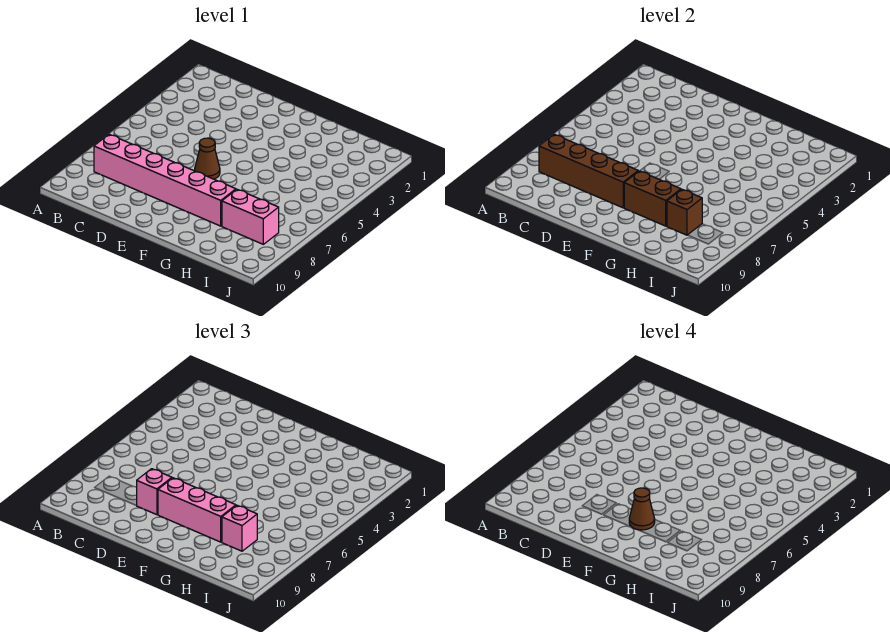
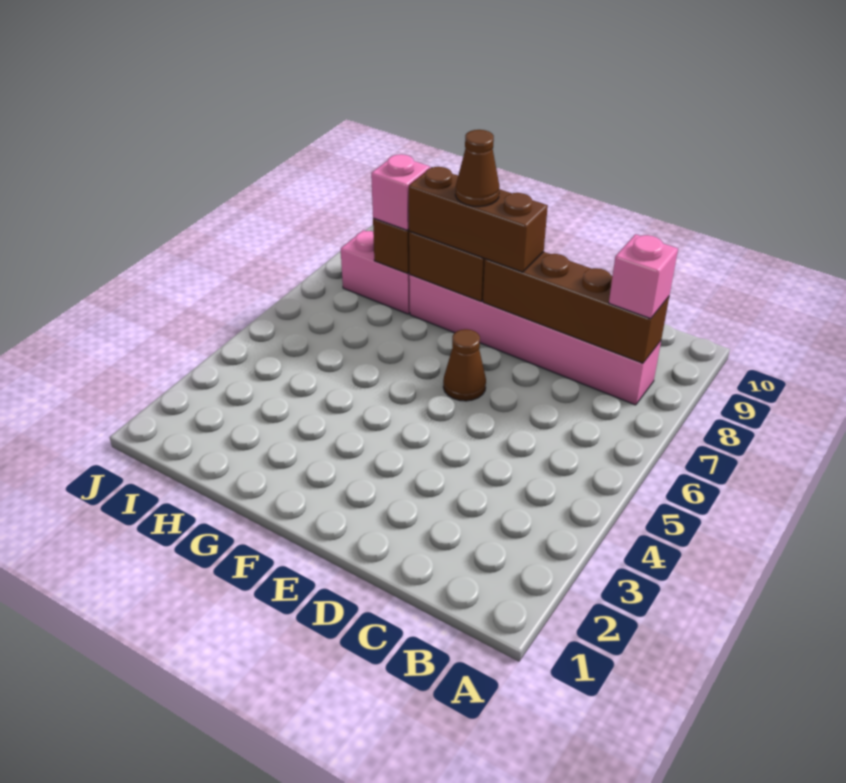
pink brick D8 level 3 -> pink brick B8 level 3
pink brick E8:G8 level 3 -> brown brick E8:G8 level 3

